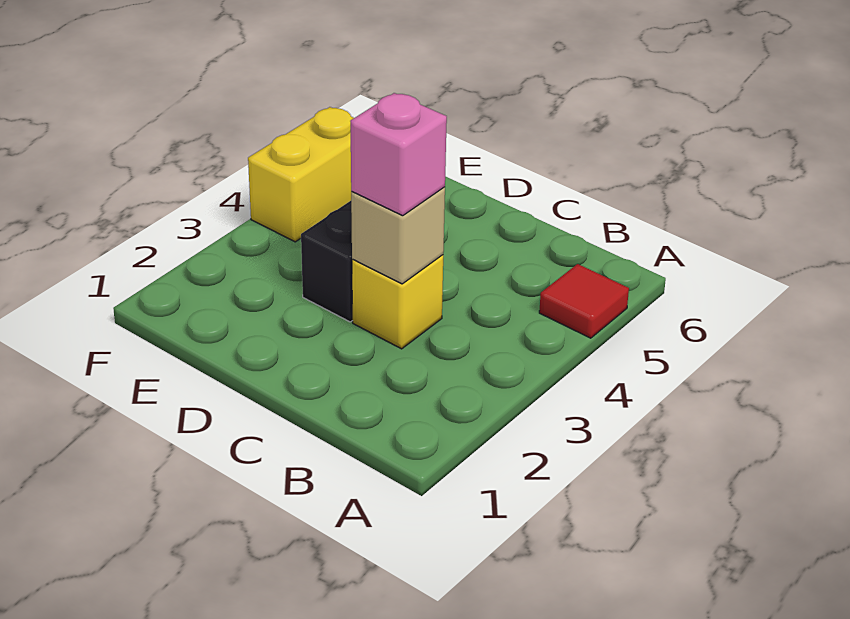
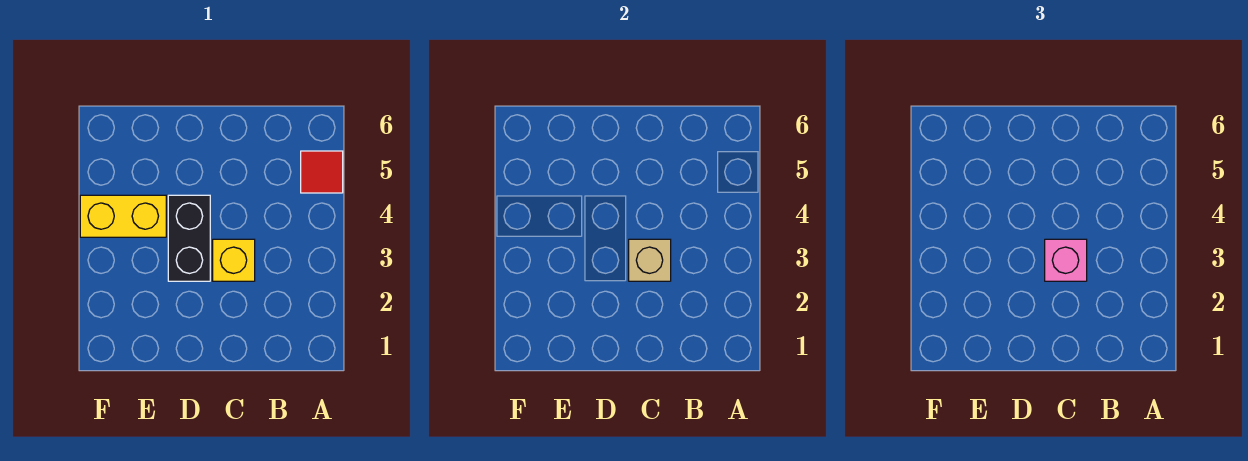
yellow brick F4:F5 level 1 -> yellow brick E4:F4 level 1

